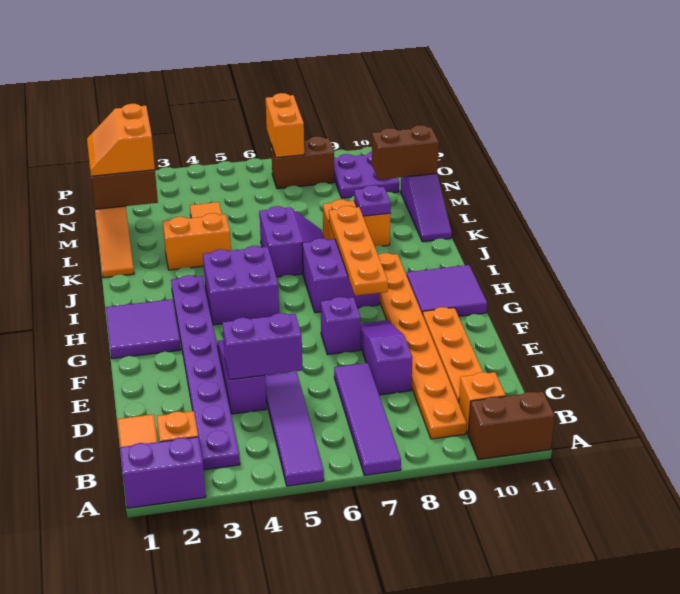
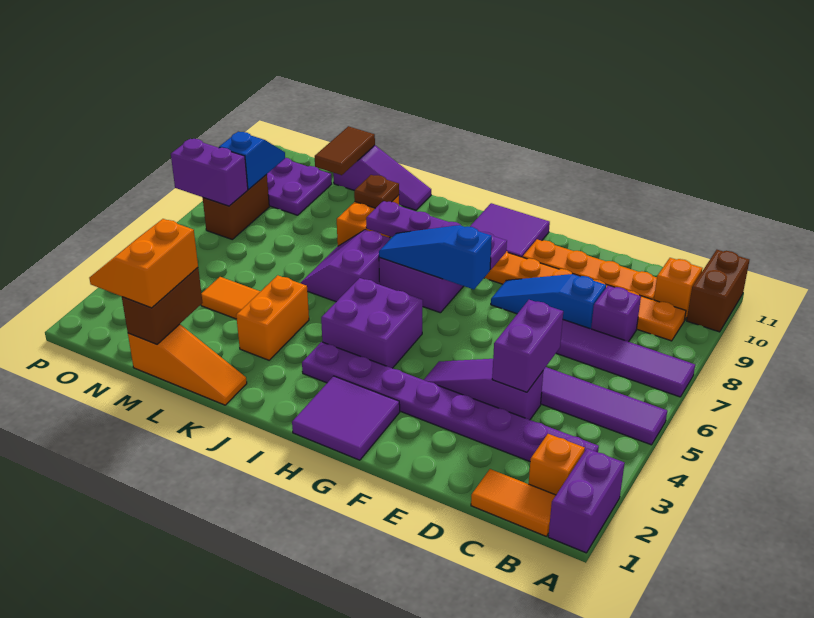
purple slope D8:F8 level 1 top D -> blue slope D8:F8 level 1 top D
purple brick F7 level 1 -> purple brick C8 level 1
none -> blue slope G7:I7 level 2 top G
orange plate G8:J8 level 2 -> purple plate G8:J8 level 2
purple slope J6:K7 level 1 top 6 -> purple slope J6:K7 level 1 top J
purple plate K9 level 2 -> brown plate K9 level 2
orange slope M1:N2 level 3 top 2 -> orange slope M1:N2 level 3 top M
brown brick M10:M11 level 2 -> brown tile M10:M11 level 2
orange brick O7:P7 level 2 -> purple brick O7:P7 level 2
none -> blue slope O8:O9 level 2 top 8

